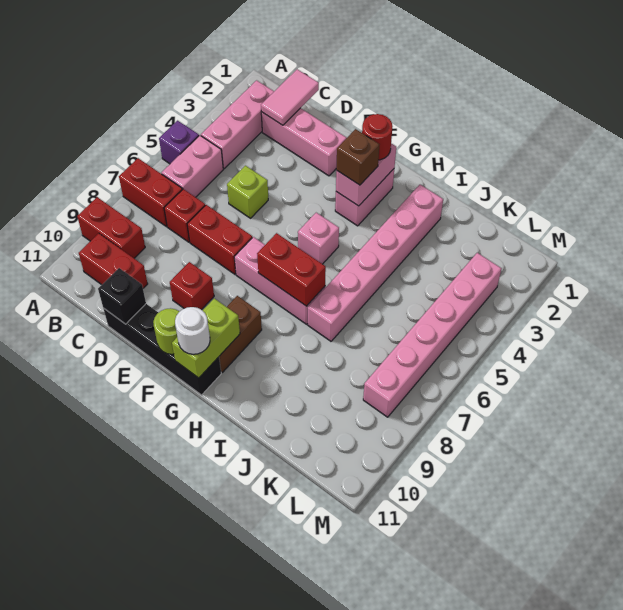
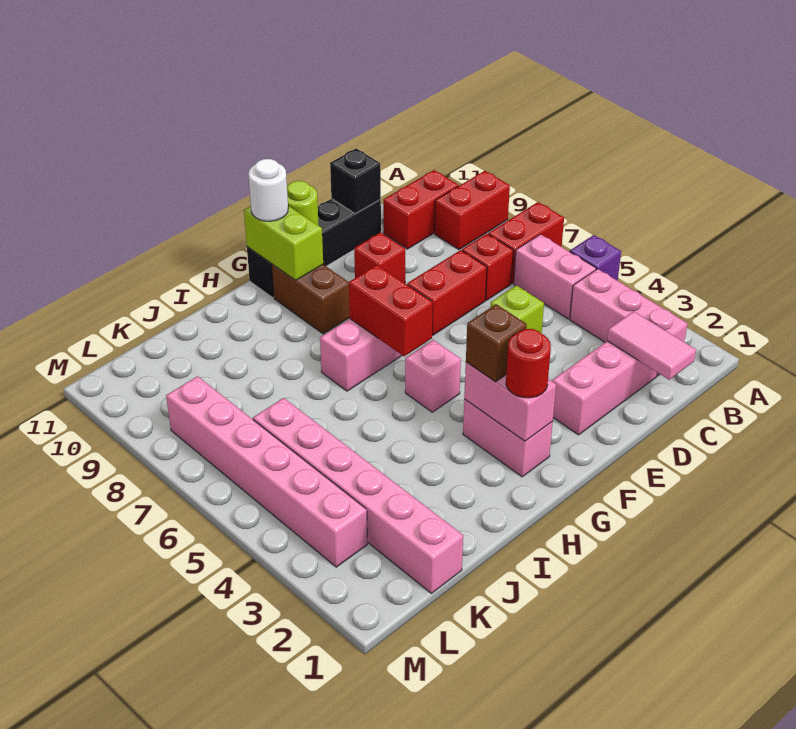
red brick G7:H7 level 2 -> red brick G6:G7 level 2
pink brick I2:I7 level 1 -> pink brick K1:K6 level 1

